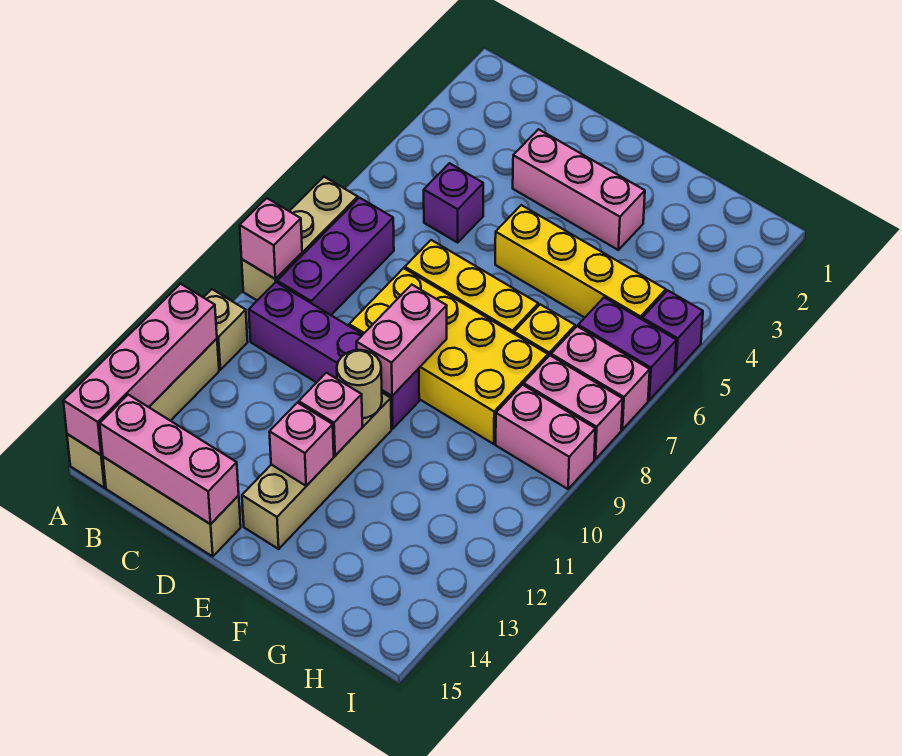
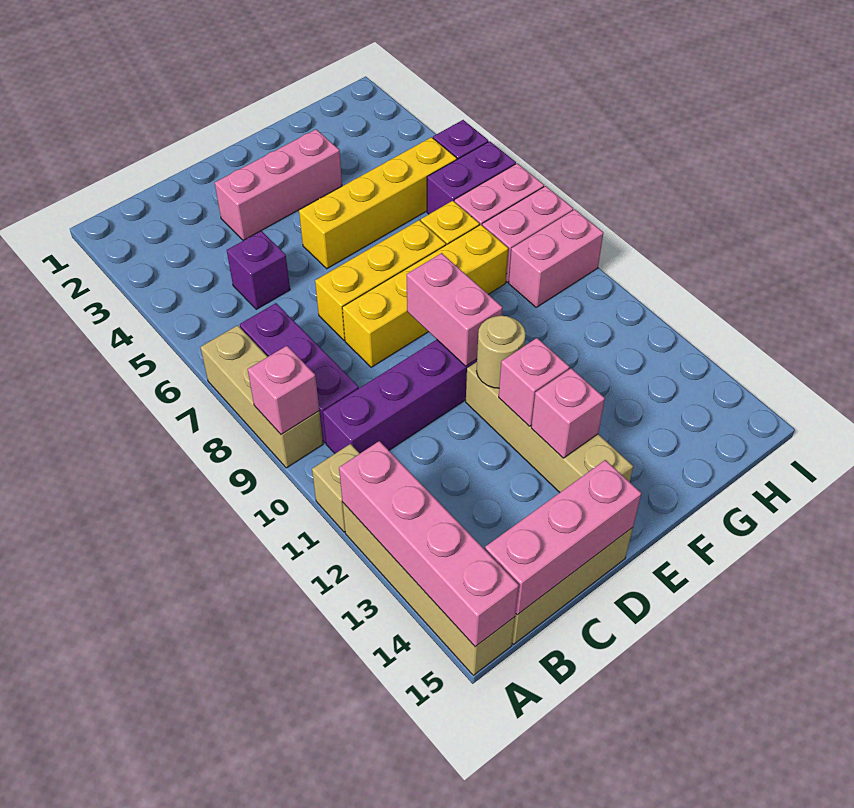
yellow brick D8:G9 level 1 -> yellow brick D8:G8 level 1

